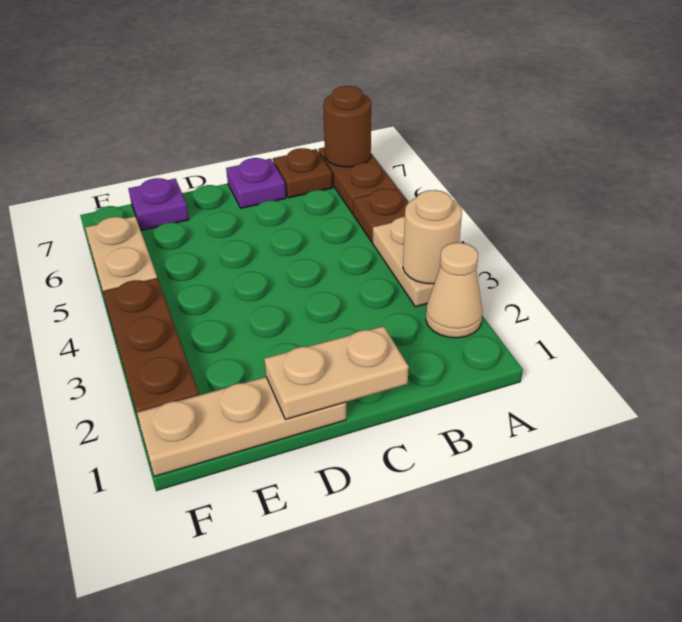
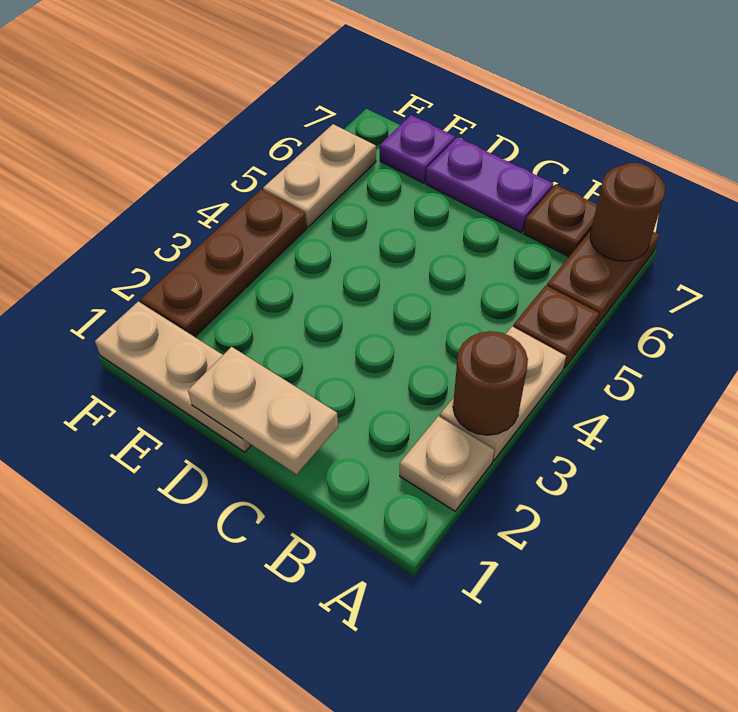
tan cone A2 level 1 -> tan plate A2 level 1
tan round brick A3 level 2 -> brown round brick A3 level 2
purple plate C7 level 1 -> purple plate C7:D7 level 1

